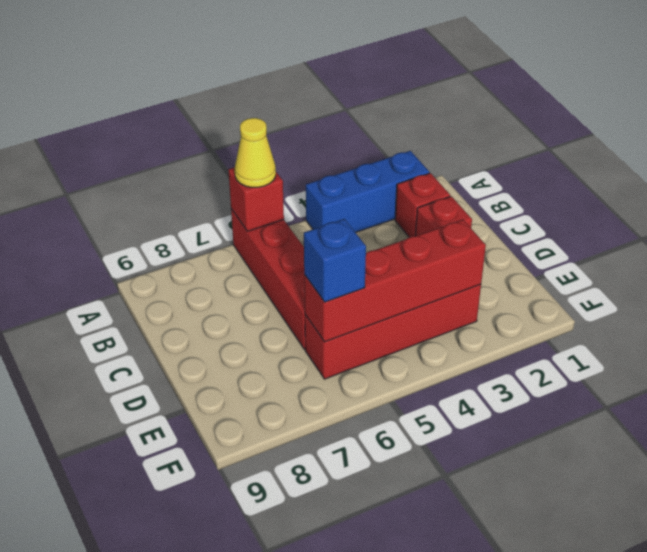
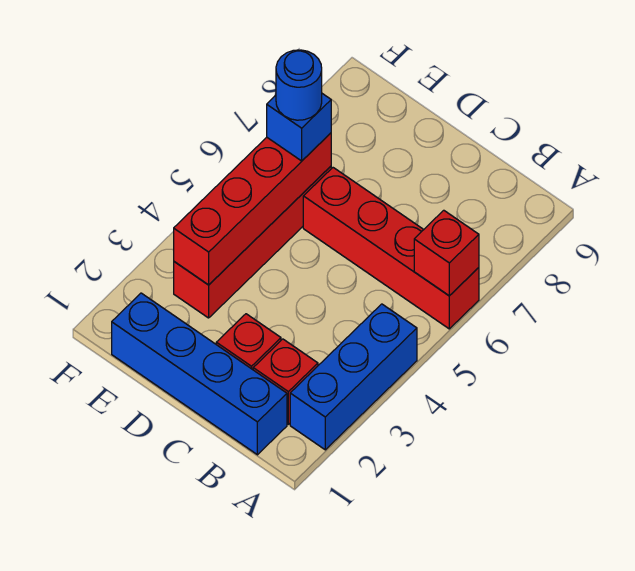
yellow cone A6 level 3 -> none
none -> blue brick B1:E1 level 1
none -> blue round brick E6 level 4

